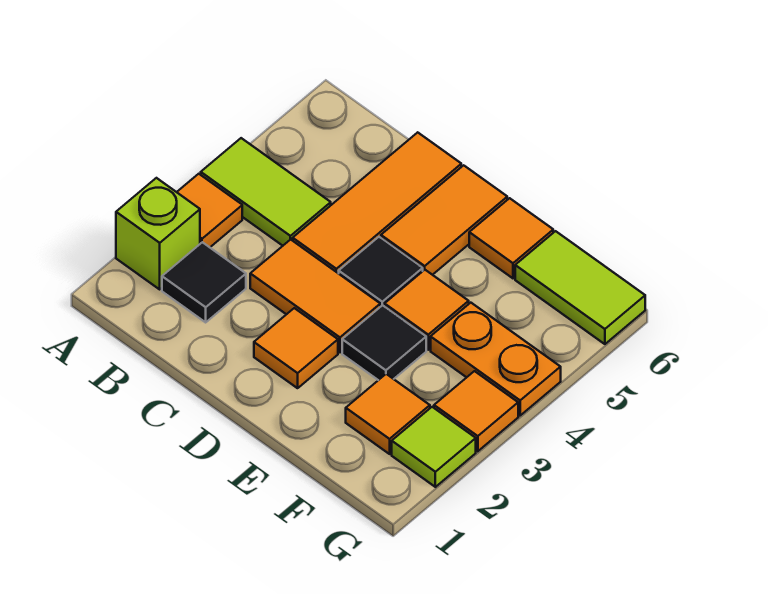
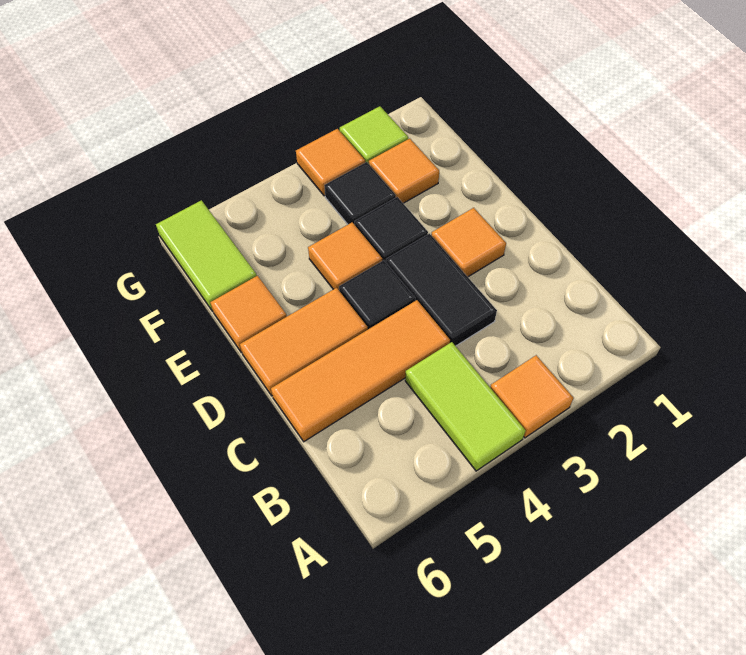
lime brick A2 level 1 -> none
black tile B2 level 1 -> black tile F3 level 1
orange tile C3:D3 level 1 -> black tile C3:D3 level 1
orange plate F4:G4 level 1 -> none

